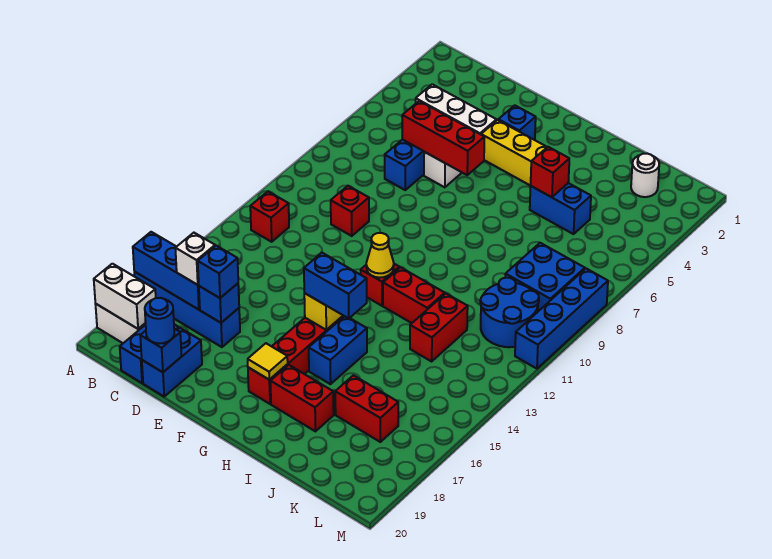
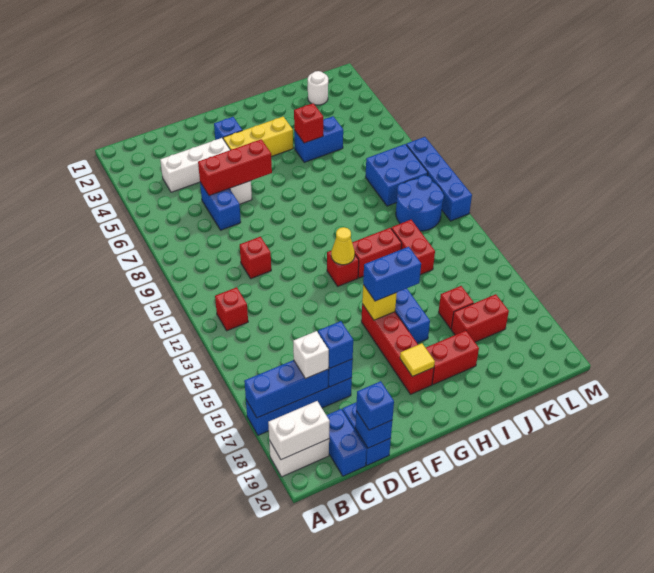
blue round brick D20 level 3 -> blue brick D20 level 3
none -> red brick J16 level 1

